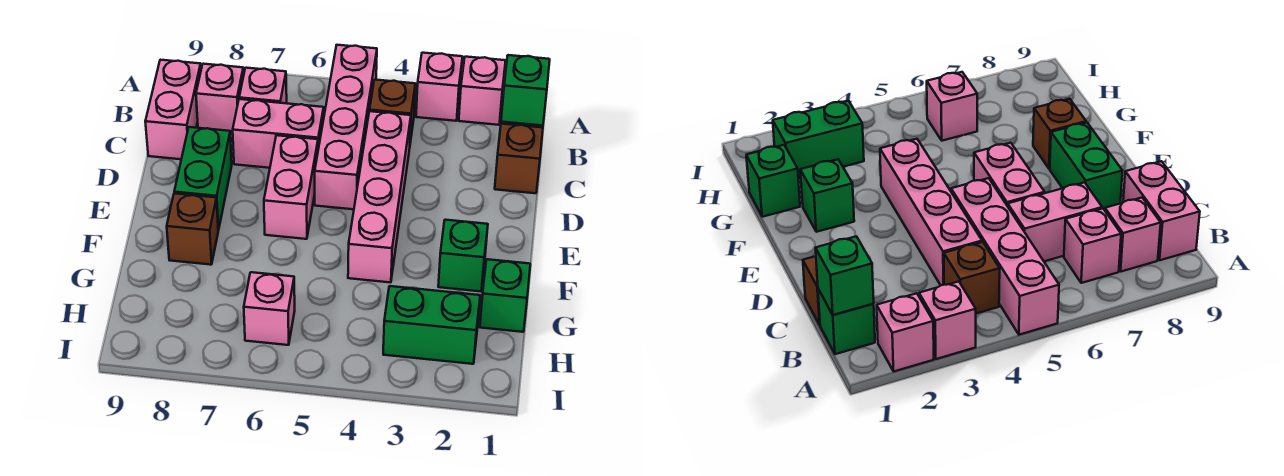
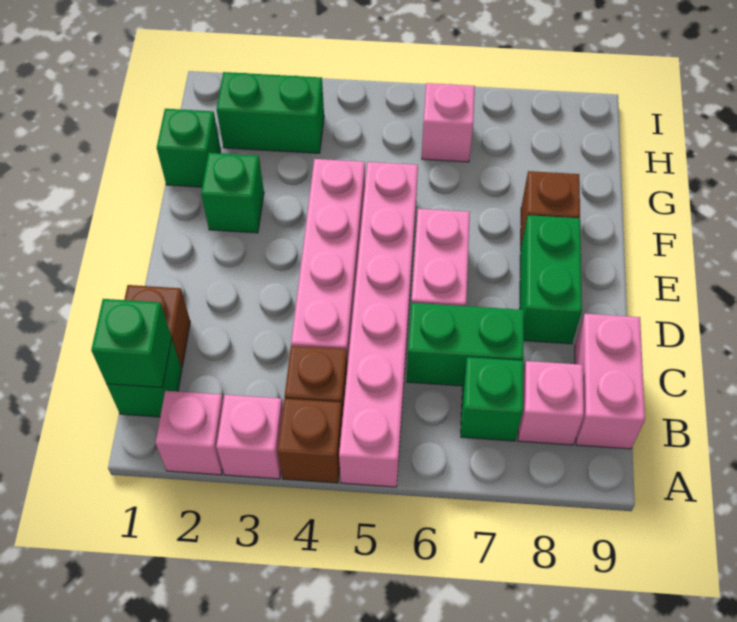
none -> brown brick A4 level 1
pink brick A5:D5 level 1 -> pink brick A5:F5 level 1
pink brick B7 level 1 -> green brick B7 level 1
pink brick C6:C7 level 1 -> green brick C6:C7 level 1

